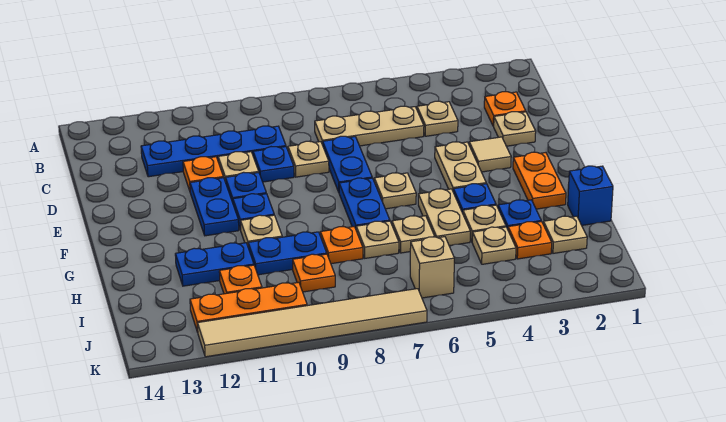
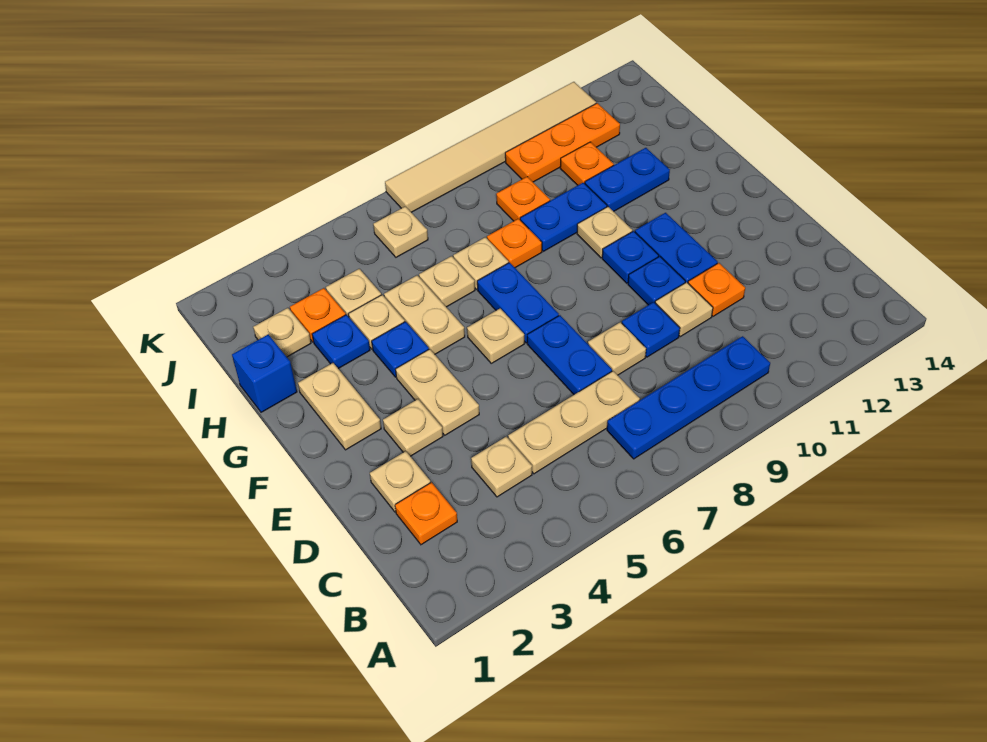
blue plate C9:C12 level 1 -> blue plate B7:B10 level 1
tan tile E3 level 1 -> tan plate E3 level 1
orange plate F2:G2 level 1 -> tan plate F2:G2 level 1
tan brick J6 level 1 -> tan plate J6 level 1

